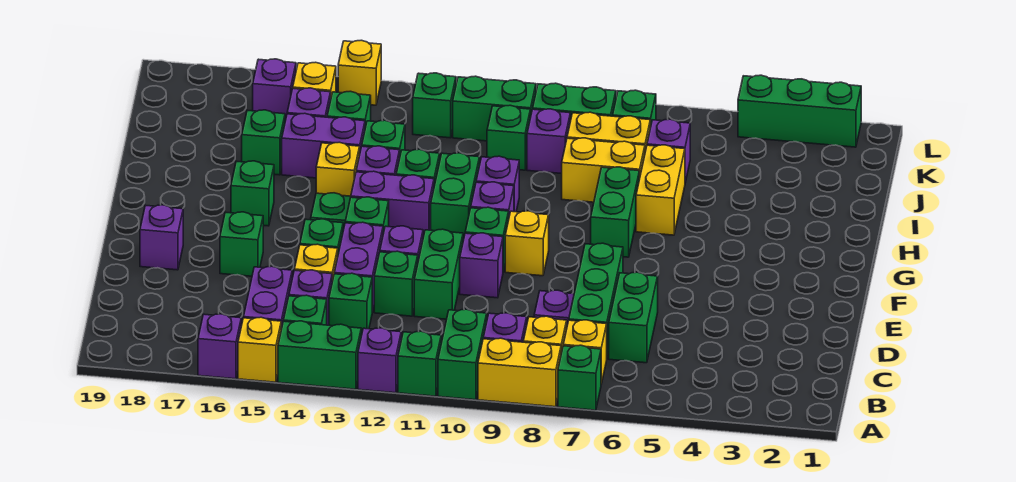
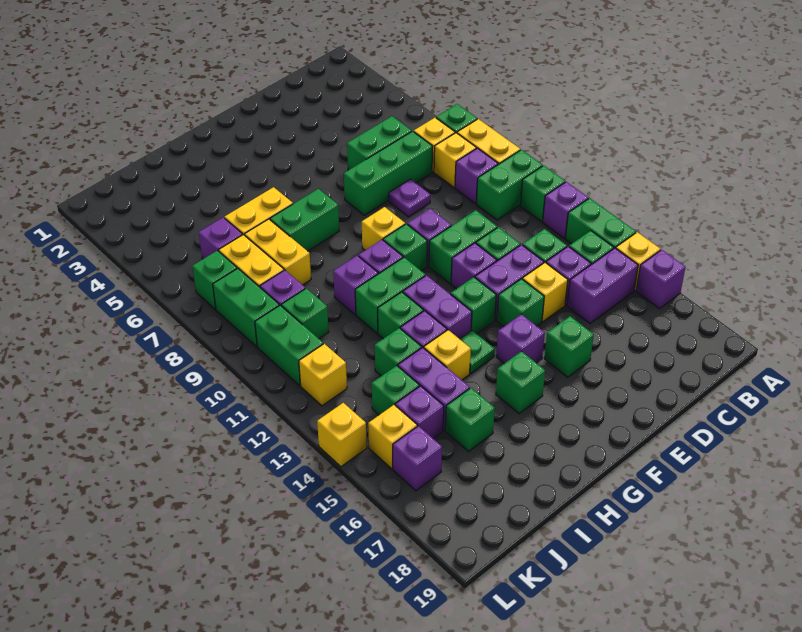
purple brick E18 level 1 -> purple brick F15 level 1
green brick K12 level 1 -> yellow brick K12 level 1
green brick L2:L4 level 1 -> none

